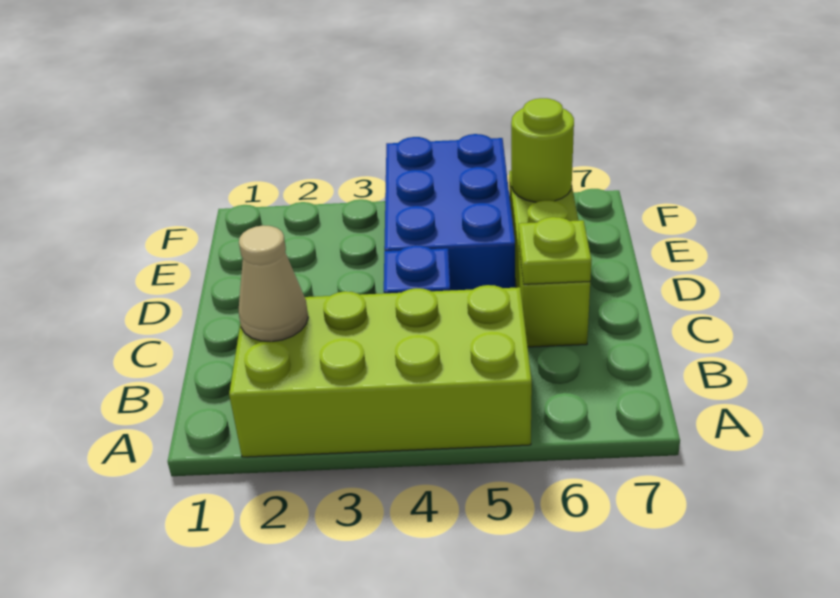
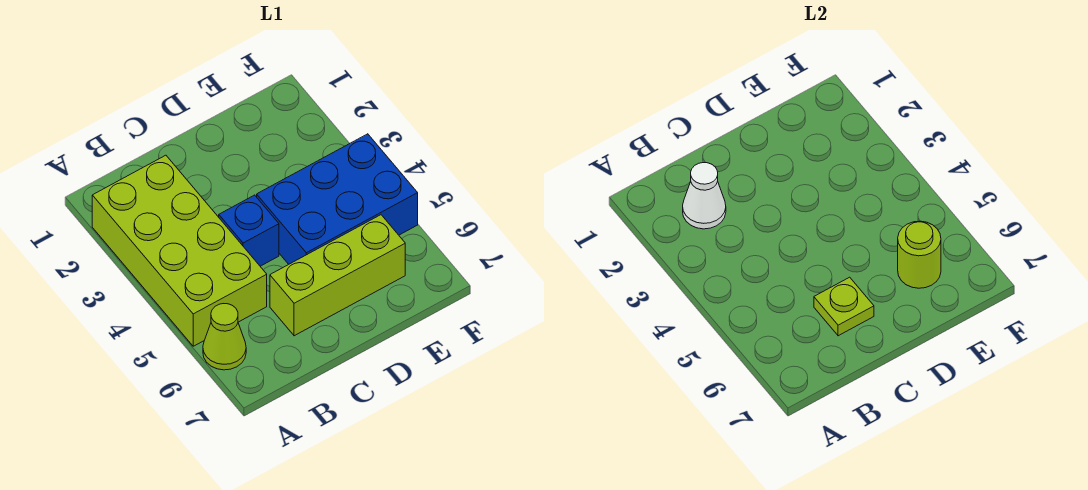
none -> lime cone A6 level 1
tan cone B2 level 2 -> white cone B2 level 2

